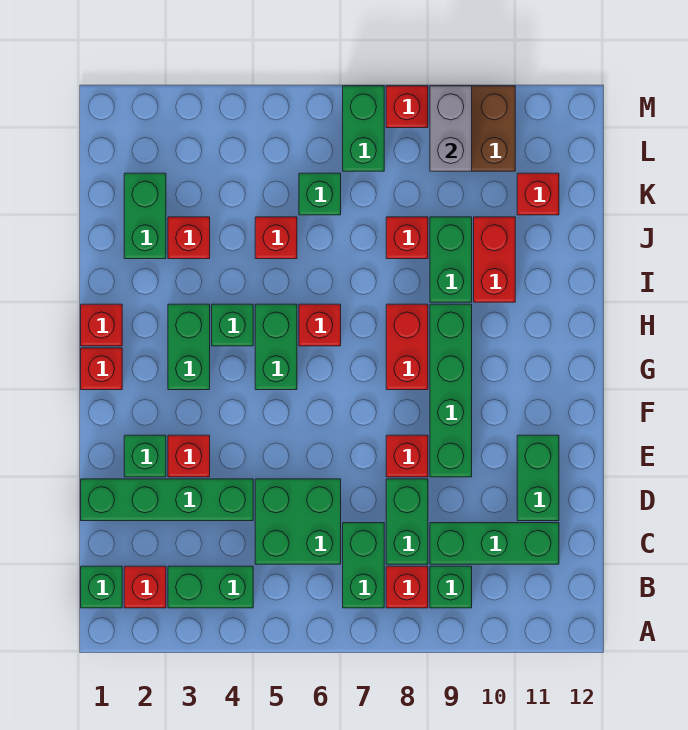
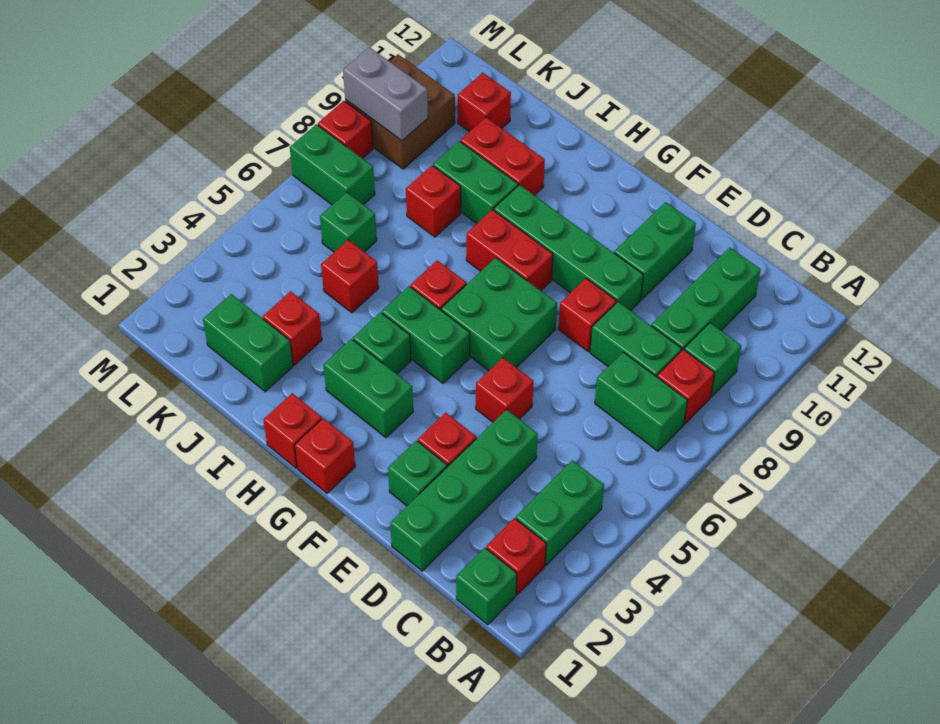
green brick C5:D6 level 1 -> green brick F6:G7 level 1
green brick D11:E11 level 1 -> green brick E10:E11 level 1
none -> red brick E5 level 1

